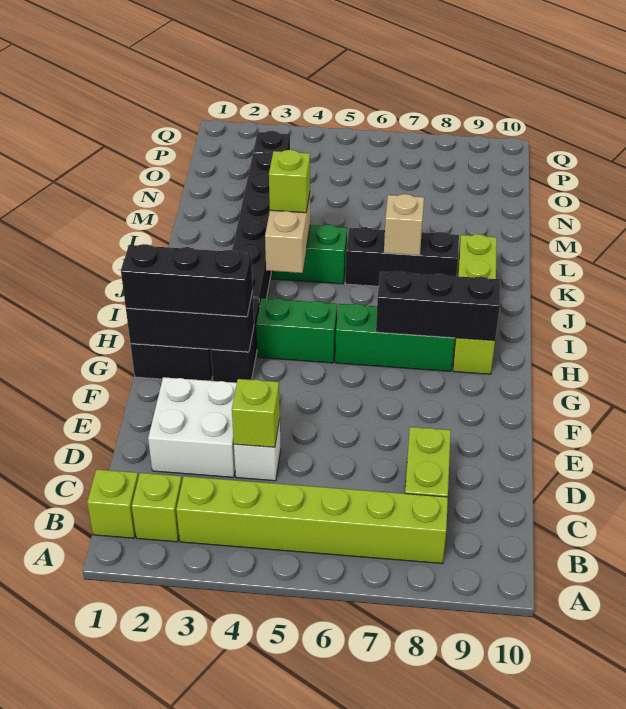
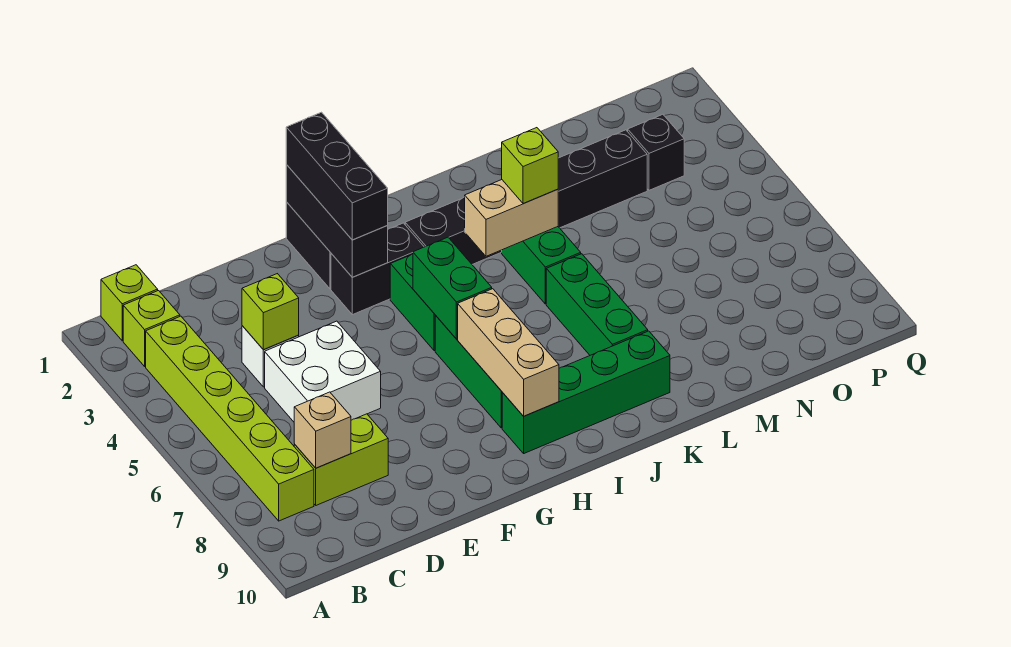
white brick D2:E3 level 1 -> white brick D5:E6 level 1
none -> green brick H5:H6 level 2
black brick H7:H9 level 2 -> tan brick H7:H9 level 2
lime brick H9:K9 level 1 -> green brick H9:K9 level 1
black brick K6:K8 level 1 -> green brick K6:K8 level 1
tan brick K7 level 2 -> tan brick C8 level 2

